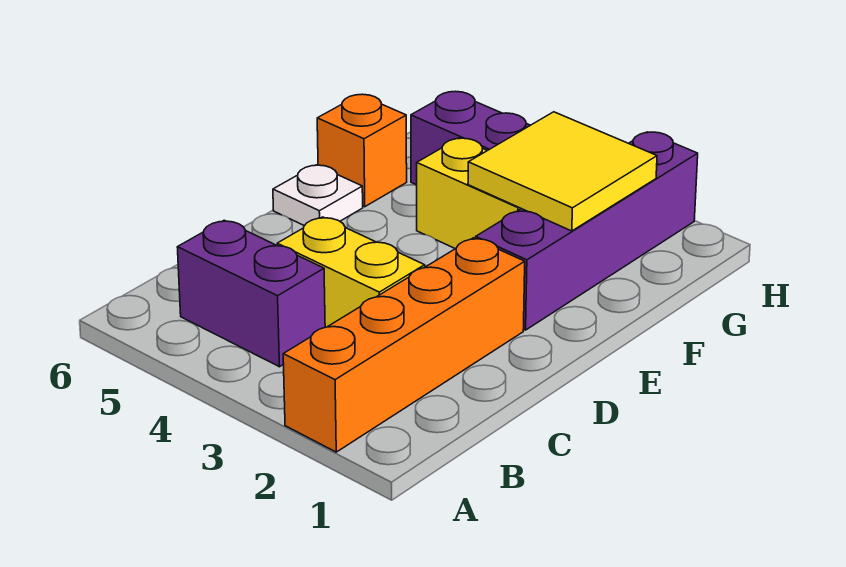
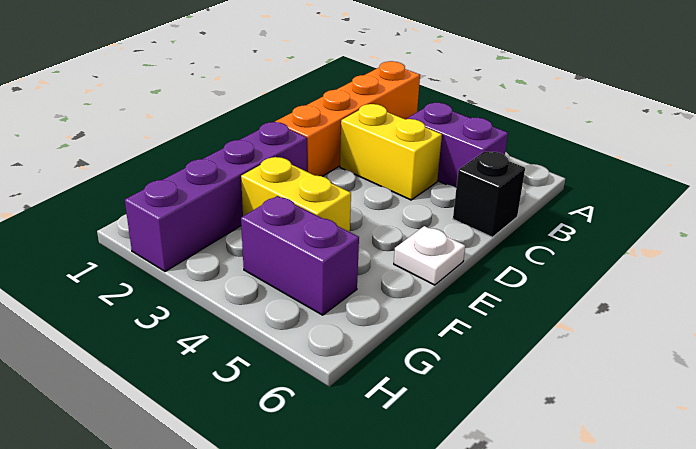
none -> black brick C6 level 1
yellow tile F2:G3 level 2 -> none
orange brick F6 level 1 -> none

